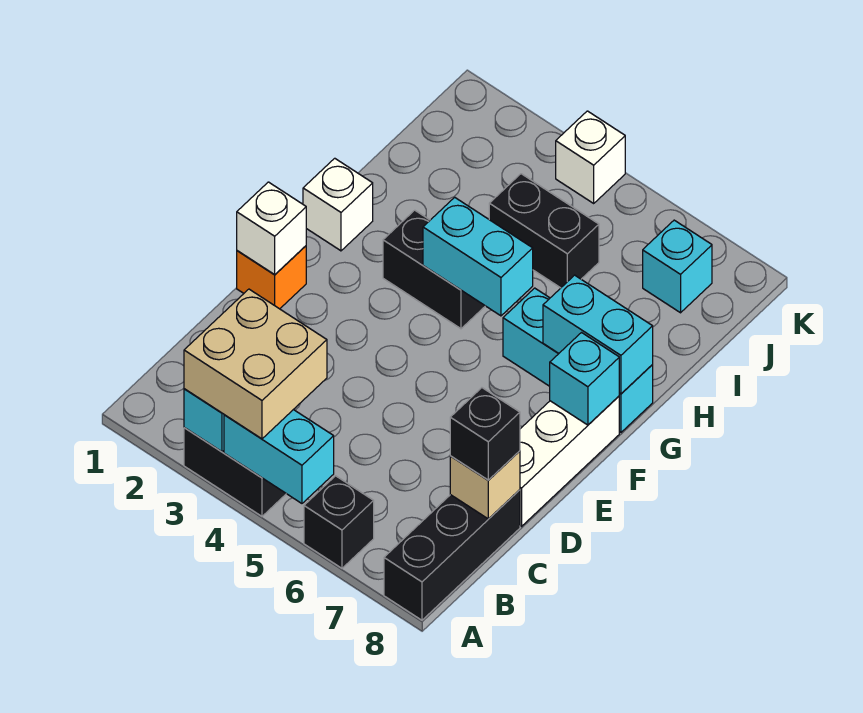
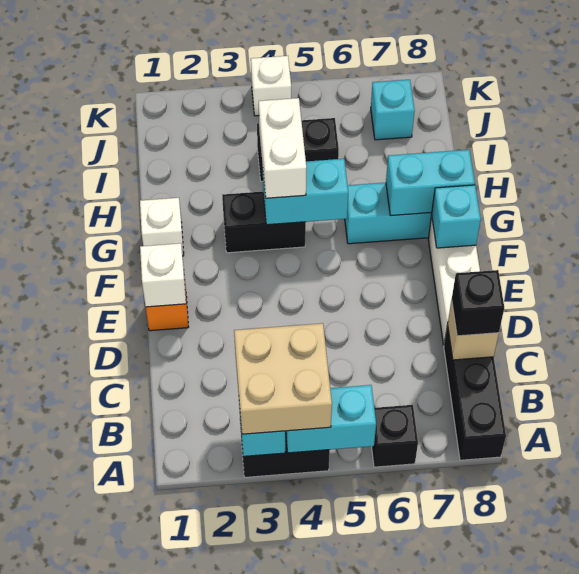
none -> white brick G4:H4 level 3

